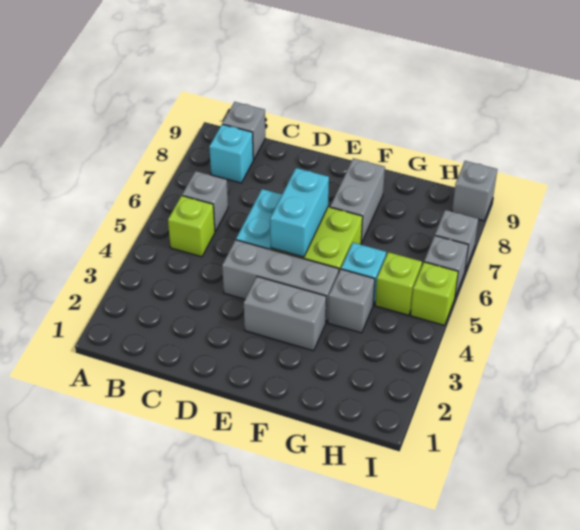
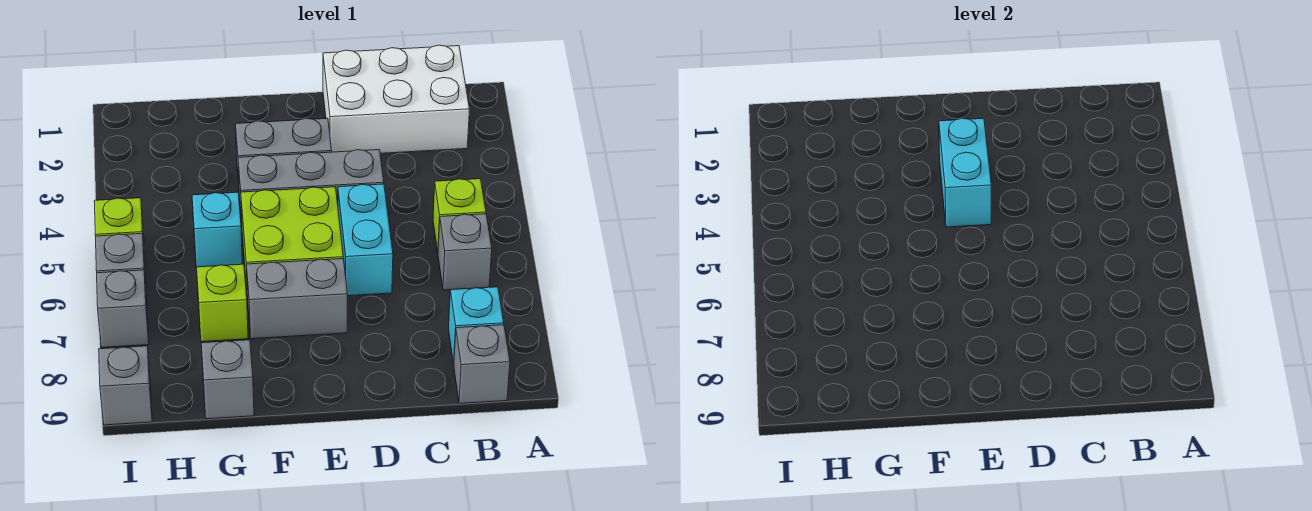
none -> white brick B1:D2 level 1
cyan brick E5:E6 level 2 -> cyan brick E3:E4 level 2
grey brick F7:F8 level 1 -> grey brick E7:F7 level 1
grey brick G4 level 1 -> grey brick G9 level 1
lime brick H5 level 1 -> lime brick G7 level 1

